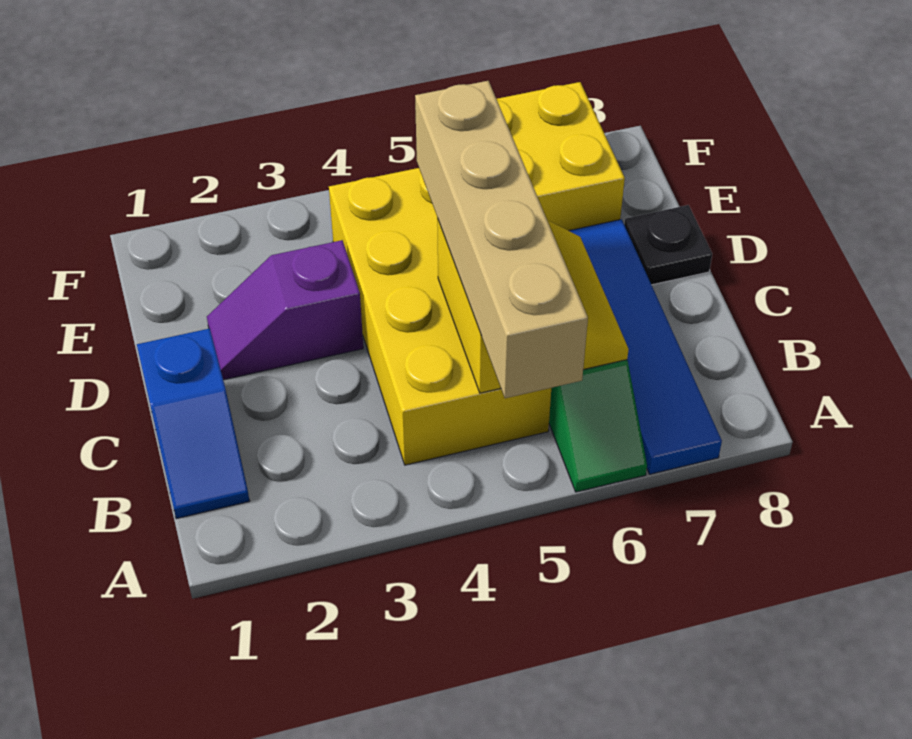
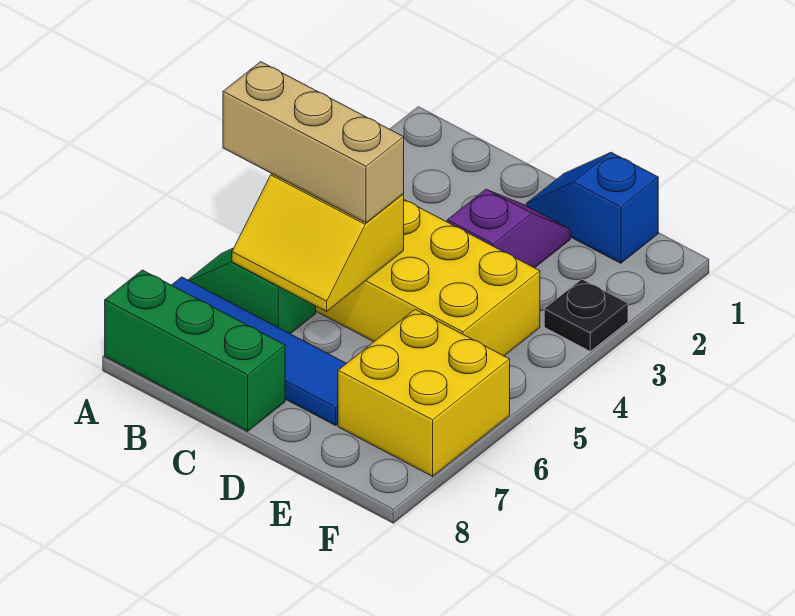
tan brick A5:D5 level 3 -> tan brick A5:C5 level 3
none -> green brick A8:C8 level 1
blue slope B1:C1 level 1 top C -> blue slope D1:E1 level 1 top E
black plate D8 level 1 -> black plate F3 level 1

